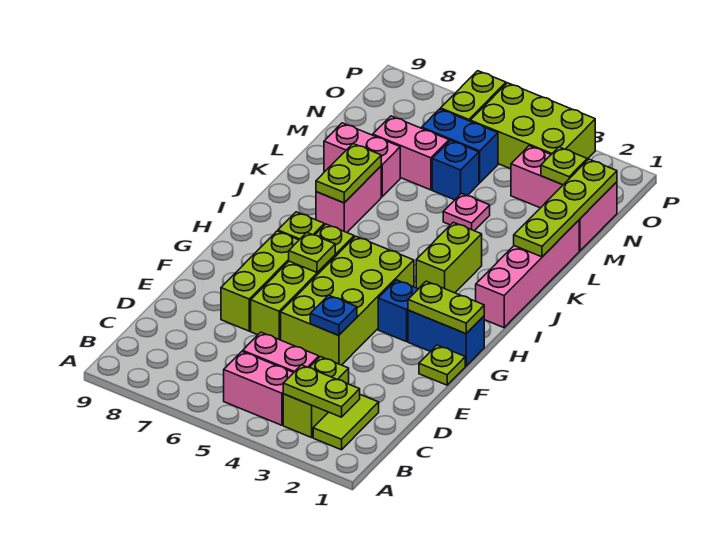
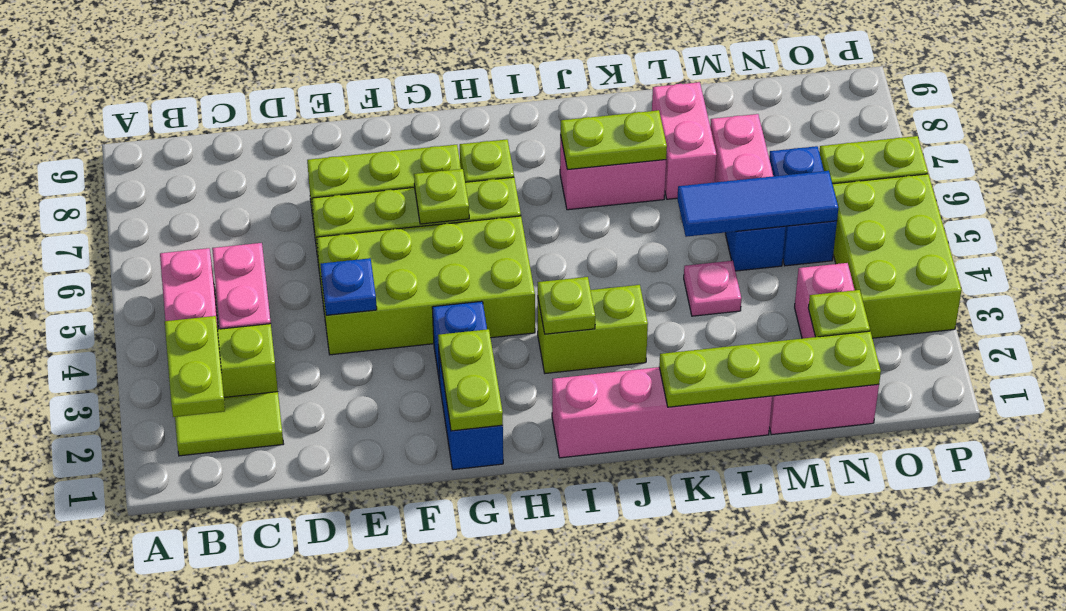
lime plate F1 level 1 -> lime plate I3 level 2
none -> blue tile L5:N5 level 2

